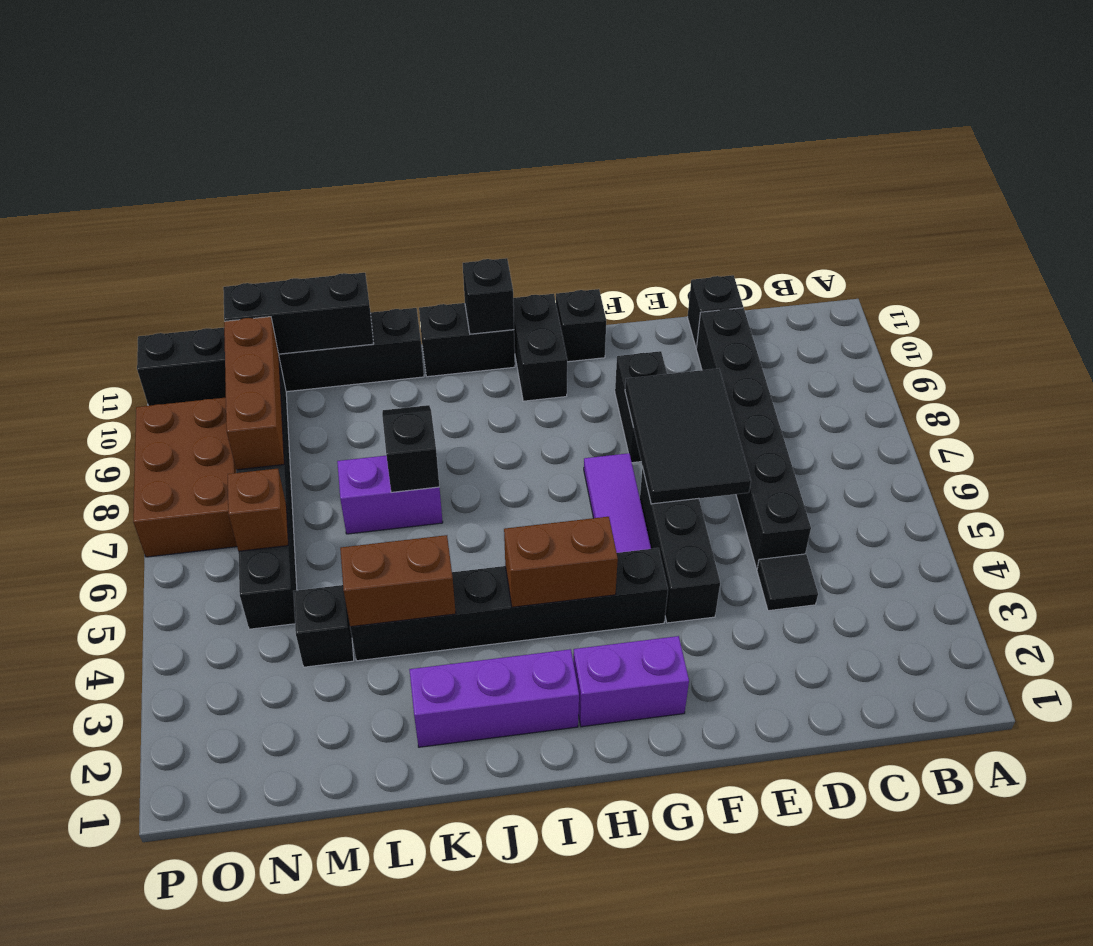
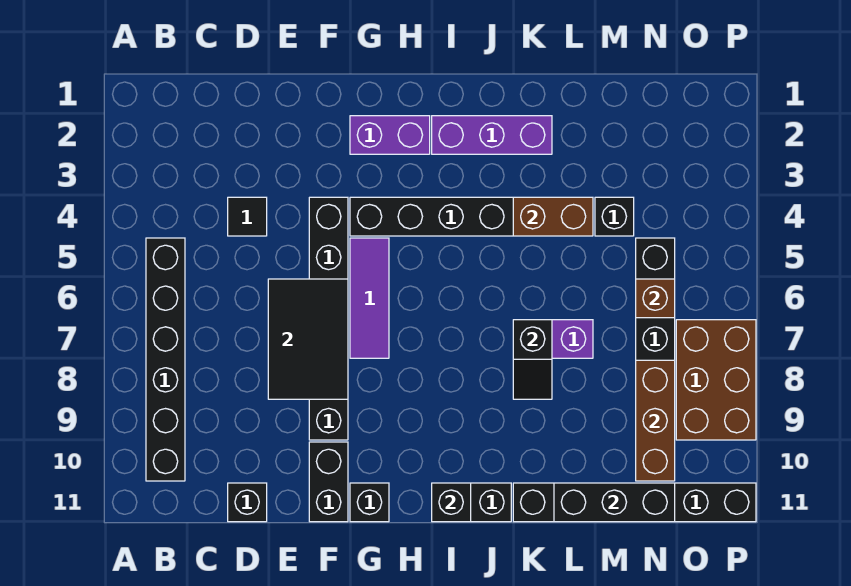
black brick D5:D10 level 1 -> black brick B5:B10 level 1
brown brick H4:I4 level 2 -> none
black brick H10:H11 level 1 -> black brick F10:F11 level 1

